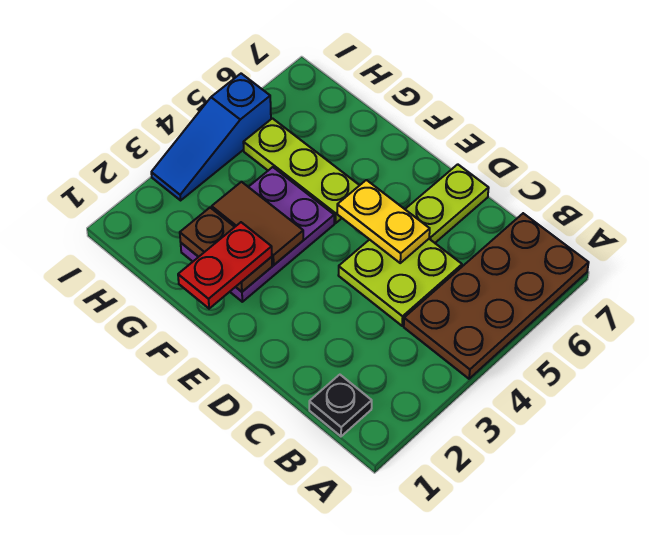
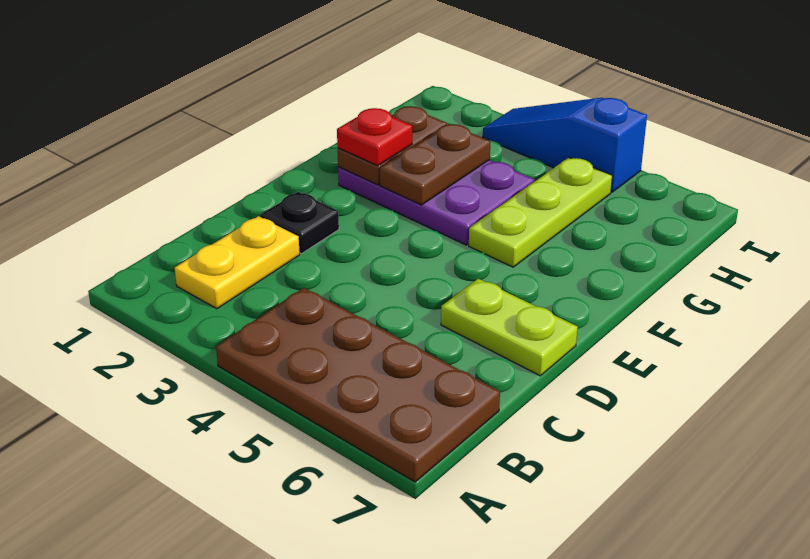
black plate B1 level 1 -> black plate D2 level 1
lime plate C4:D5 level 1 -> none
yellow plate D5:E5 level 2 -> yellow plate B2:C2 level 1
red plate F1:F2 level 3 -> red plate F2 level 3
brown tile F3:G3 level 2 -> brown plate F3:G3 level 2

